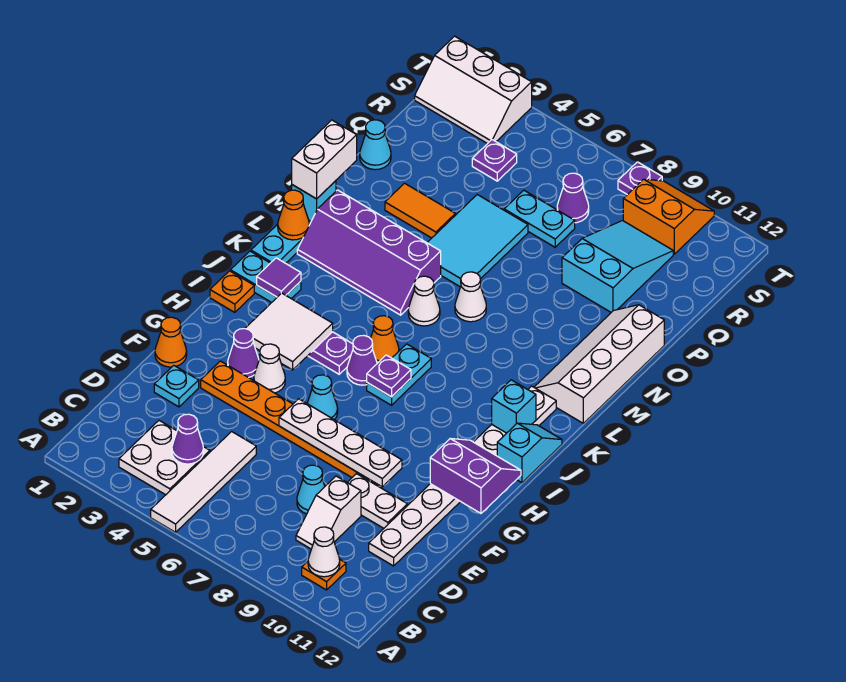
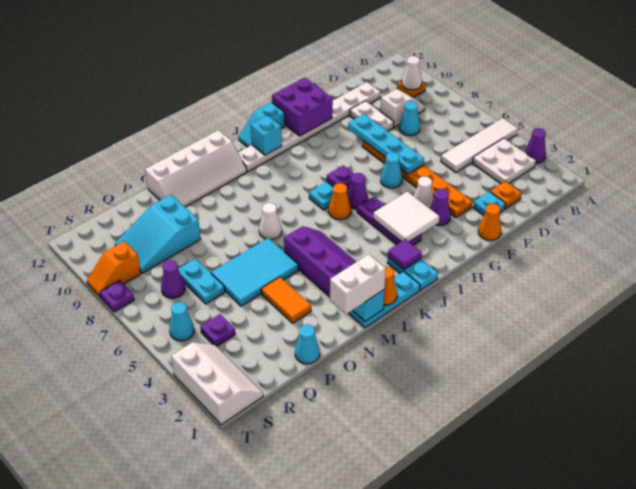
purple cone C4 level 2 -> purple cone A3 level 1
white plate F6:F9 level 2 -> cyan plate F6:F9 level 2
purple slope G11:H12 level 2 top G -> purple brick G11:H12 level 2
orange plate I1 level 1 -> orange plate D2 level 1
white cone L6 level 1 -> none
none -> cyan cone S5 level 1
orange slope S9:T10 level 1 top S -> orange slope S9:T9 level 1 top S

